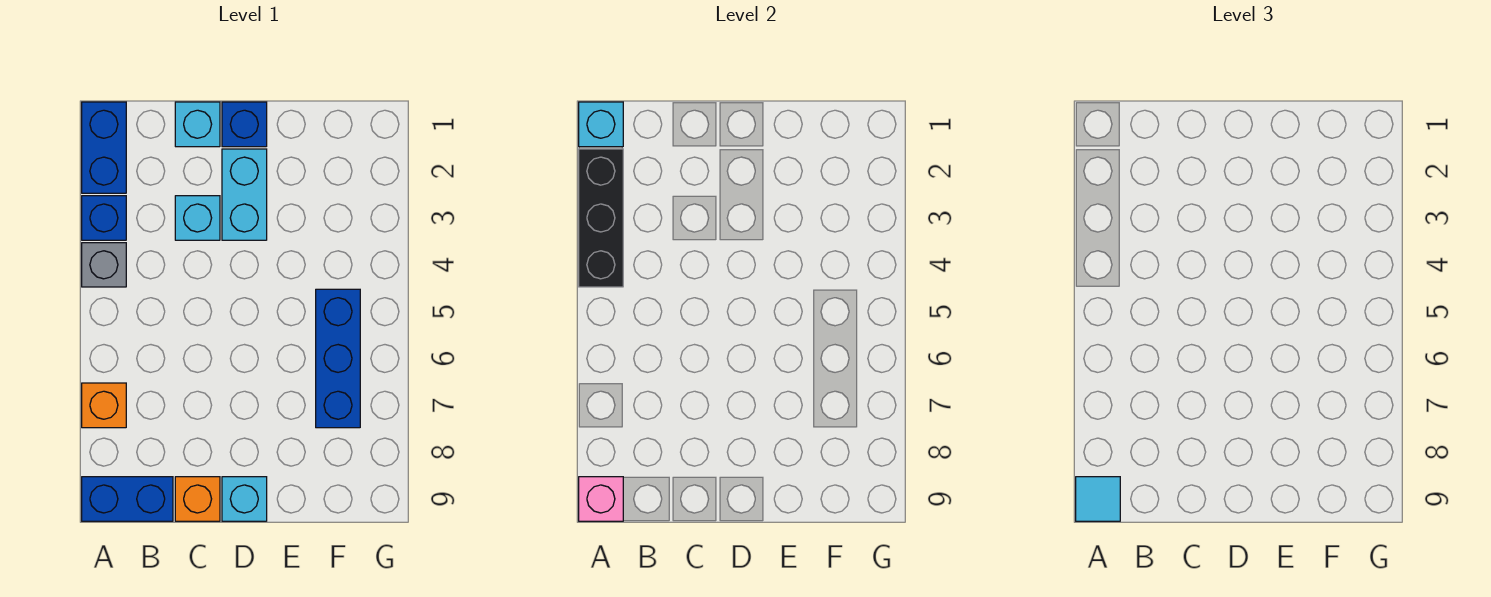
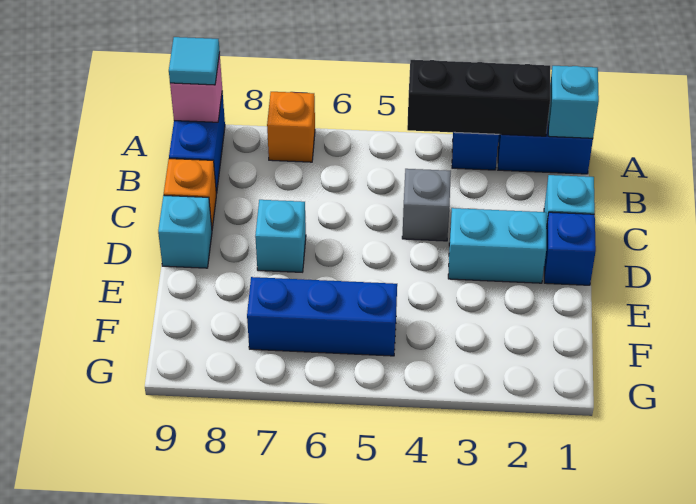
grey brick A4 level 1 -> grey brick C4 level 1
cyan brick C3 level 1 -> cyan brick D7 level 1

